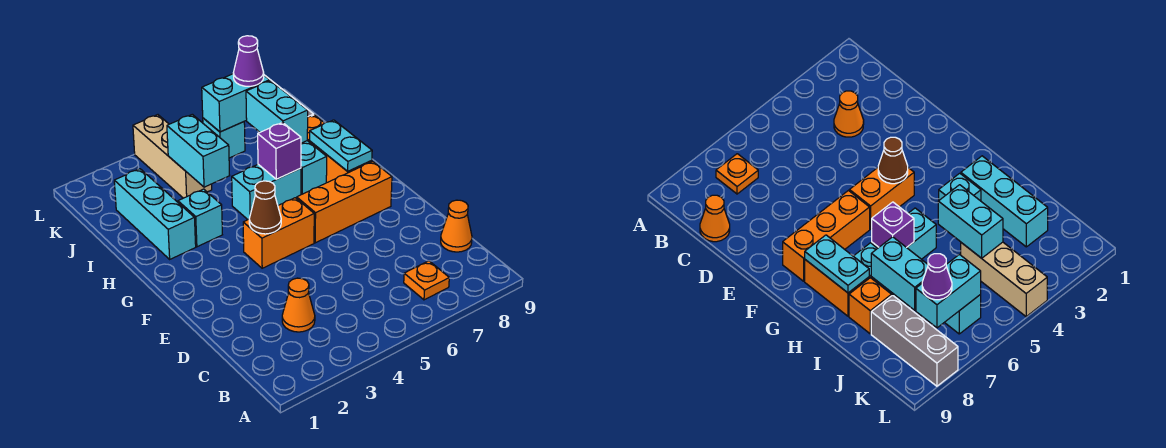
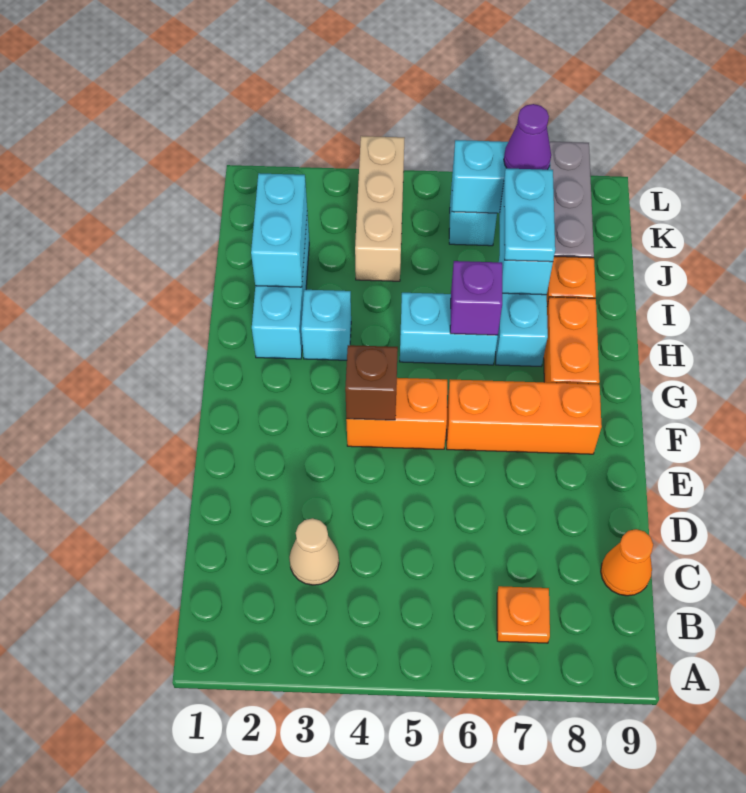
orange cone C3 level 1 -> tan cone C3 level 1
brown cone F4 level 2 -> brown brick F4 level 2
cyan plate G8:H8 level 2 -> cyan plate I7:J7 level 3
cyan brick I4:J4 level 2 -> cyan brick I2:J2 level 2

